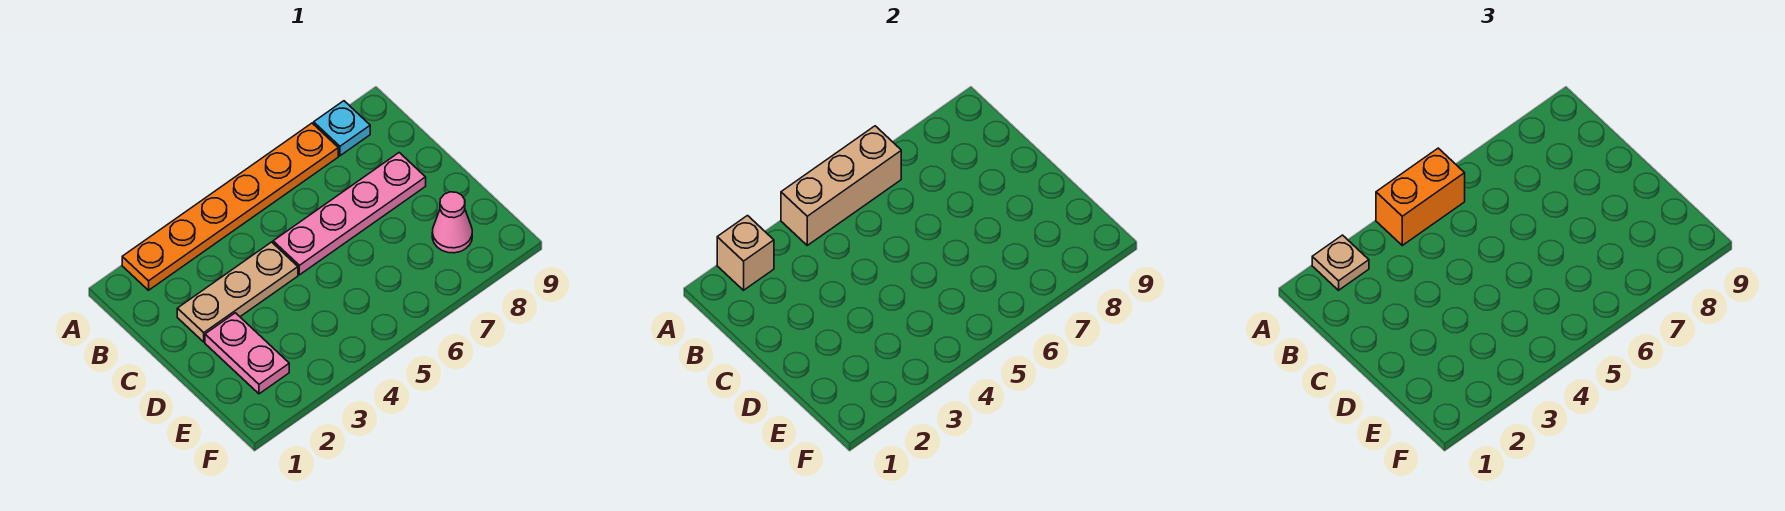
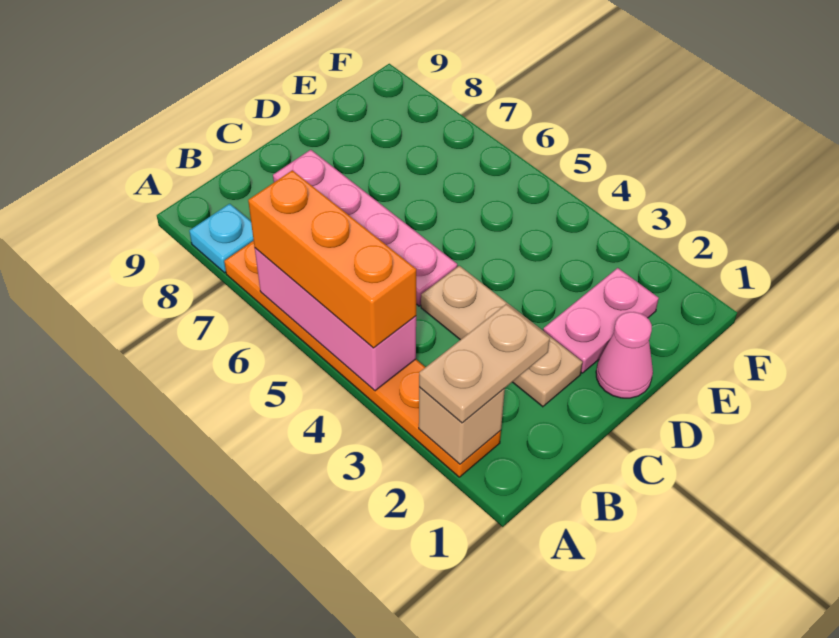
tan plate A2 level 3 -> tan plate A2:B2 level 3
tan brick A4:A6 level 2 -> pink brick A4:A6 level 2
orange brick A4:A5 level 3 -> orange brick A4:A6 level 3
pink cone E8 level 1 -> pink cone D1 level 1

